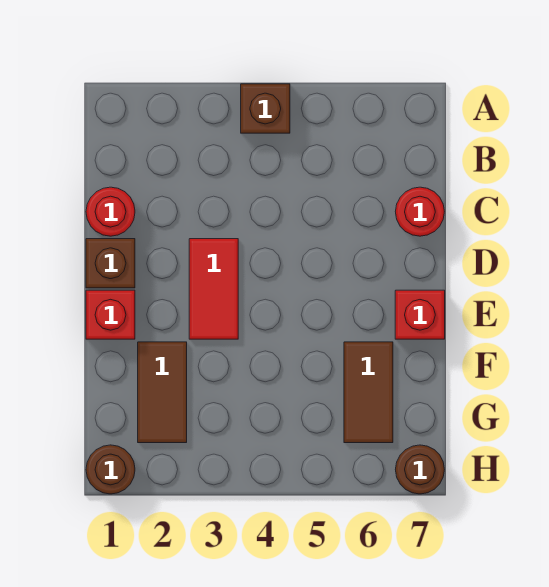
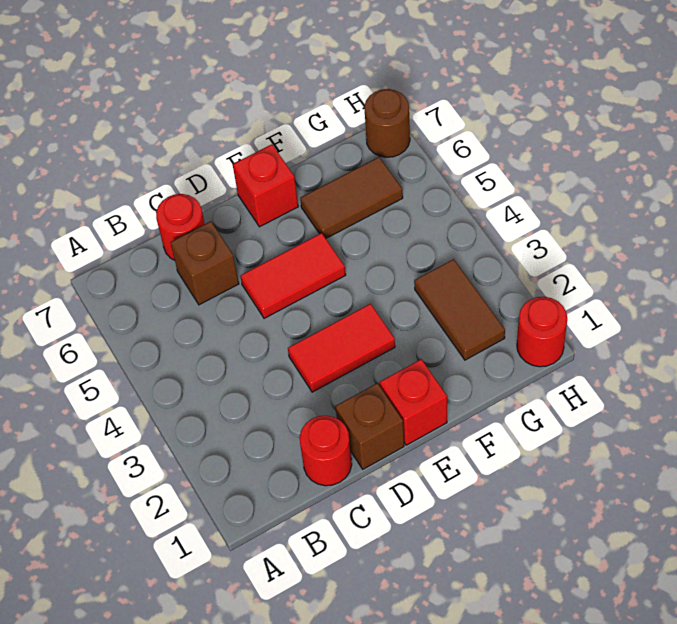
brown brick A4 level 1 -> brown brick C6 level 1
none -> red tile D5:E5 level 1
brown tile F2:G2 level 1 -> brown tile G2:G3 level 1
brown round brick H1 level 1 -> red round brick H1 level 1

